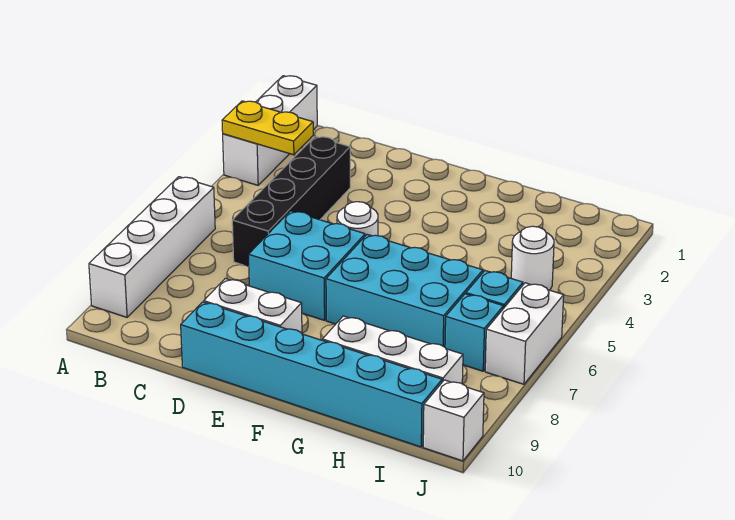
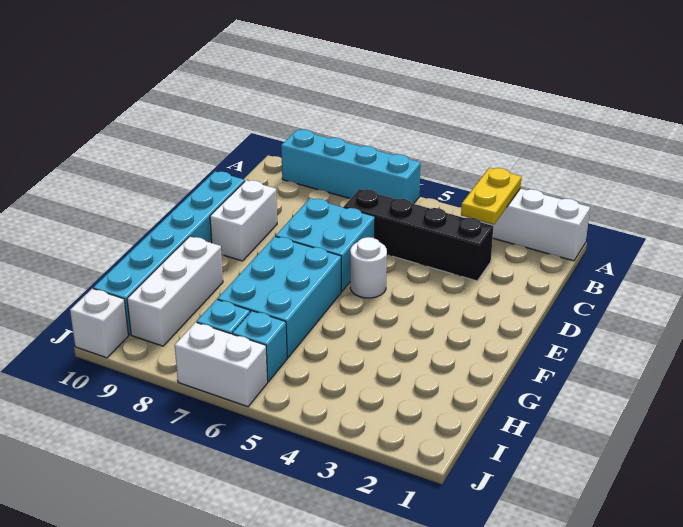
white brick A6:A9 level 1 -> cyan brick A6:A9 level 1
white round brick I4 level 1 -> none

